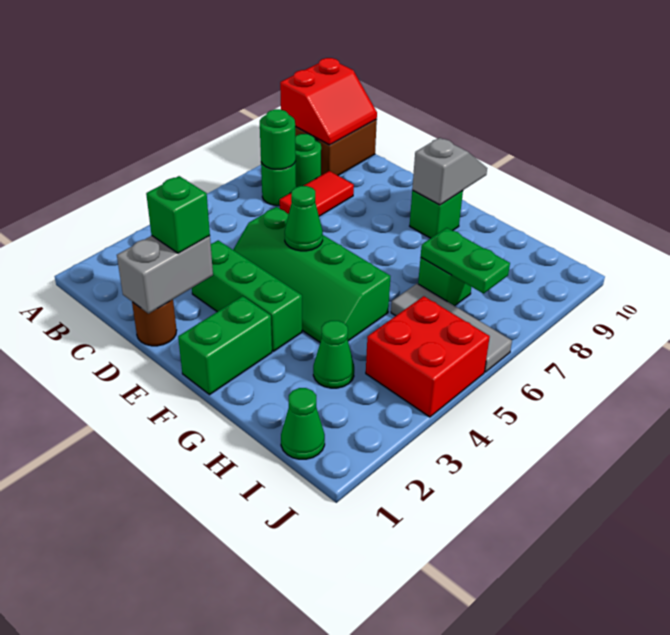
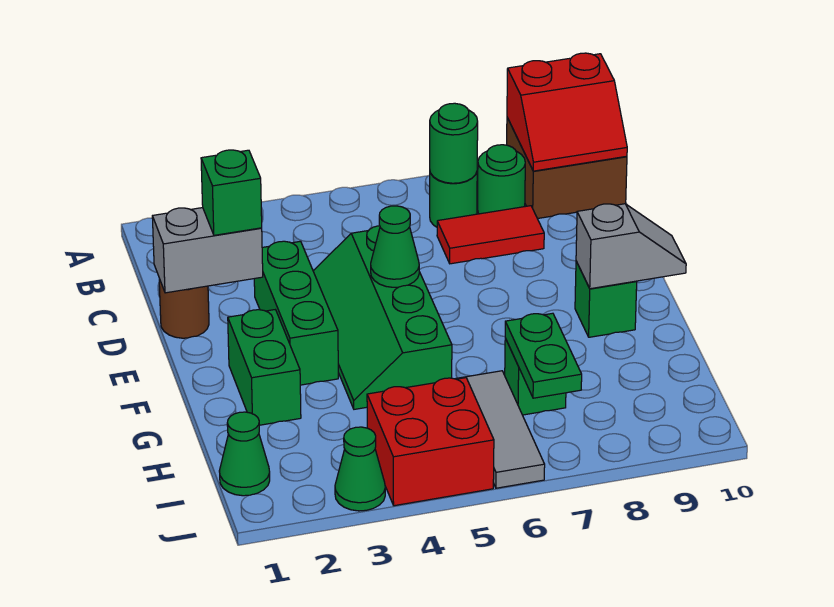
green brick F1:F2 level 1 -> green brick F2:G2 level 1
green cone H3 level 1 -> green cone J3 level 1

